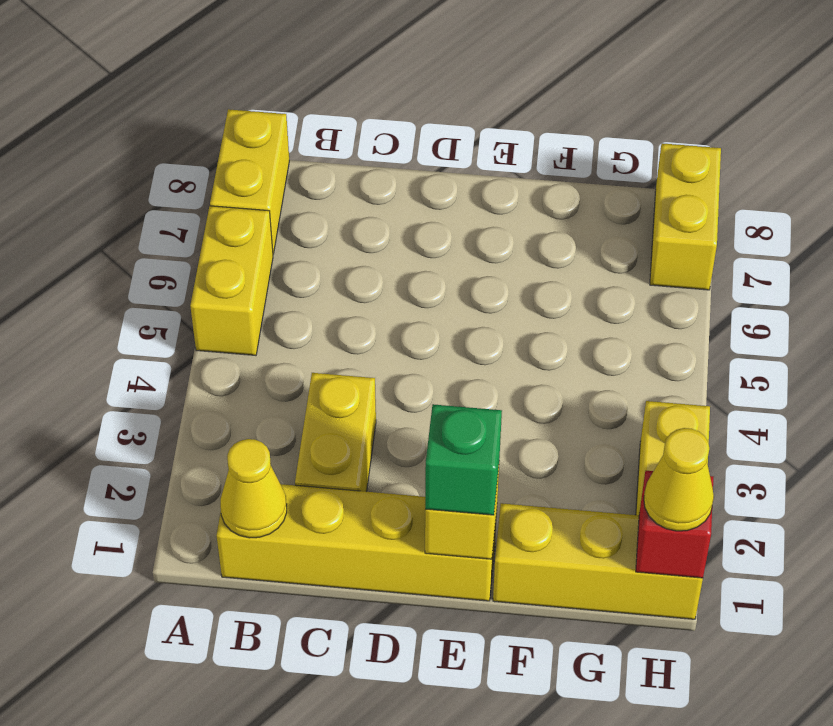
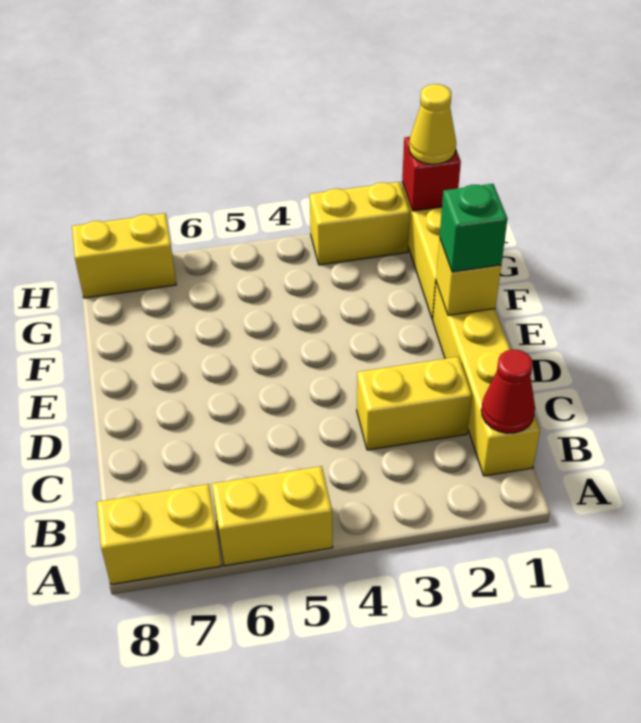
yellow cone B1 level 2 -> red cone B1 level 2

